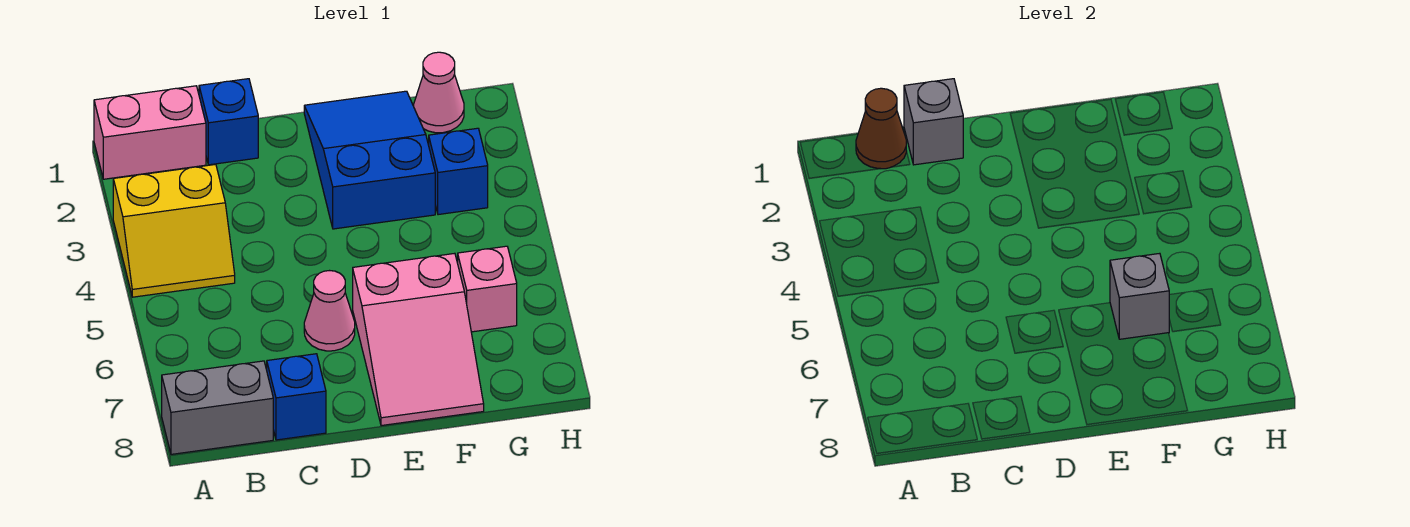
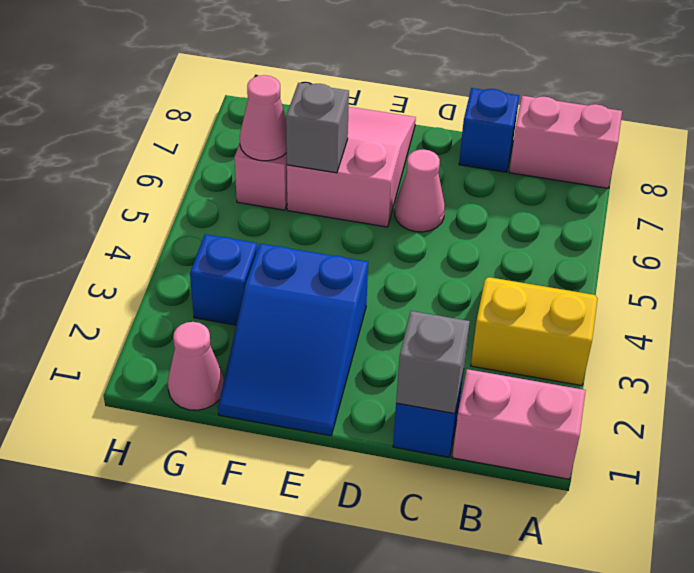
grey brick A8:B8 level 1 -> pink brick A8:B8 level 1
brown cone B1 level 2 -> none
none -> pink cone G6 level 2

